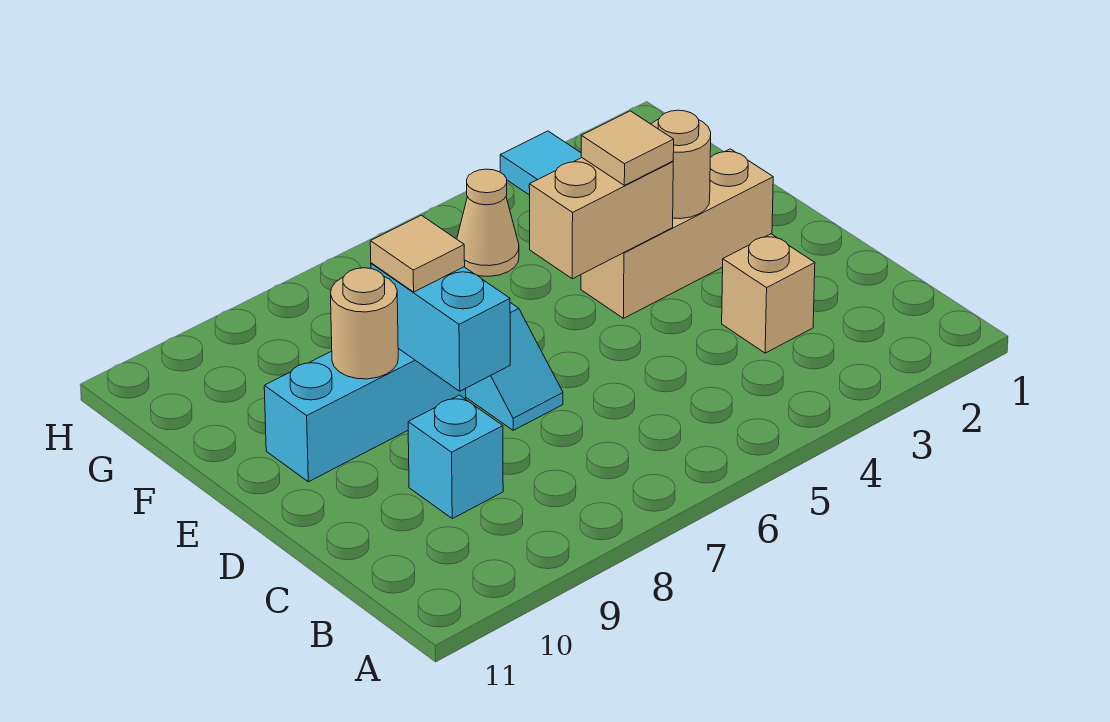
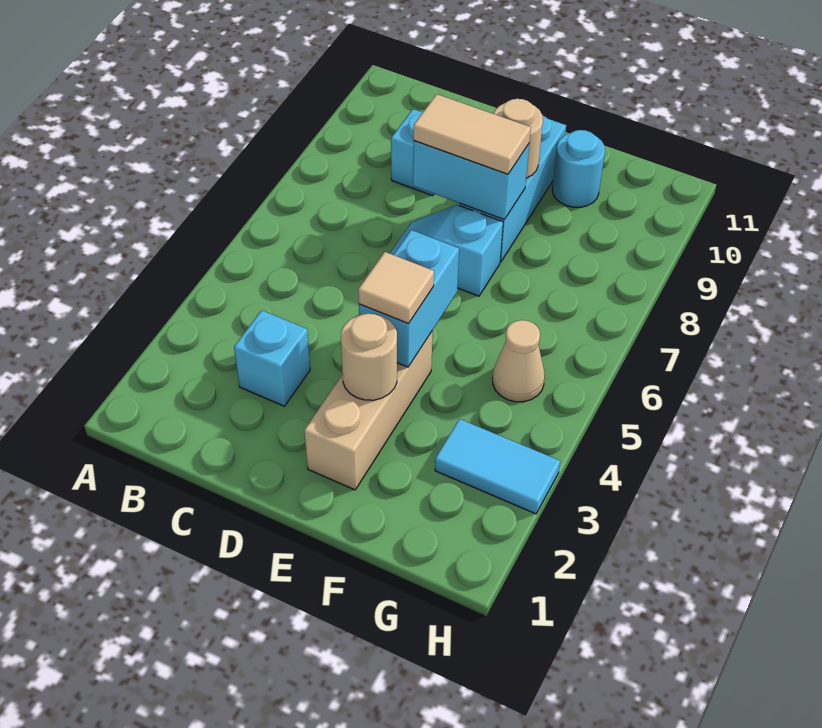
tan brick C3 level 1 -> cyan brick C3 level 1
tan brick E4:E5 level 2 -> cyan brick E4:E5 level 2
tan tile E8 level 3 -> tan tile D8:E8 level 3
none -> cyan round brick F10 level 1

